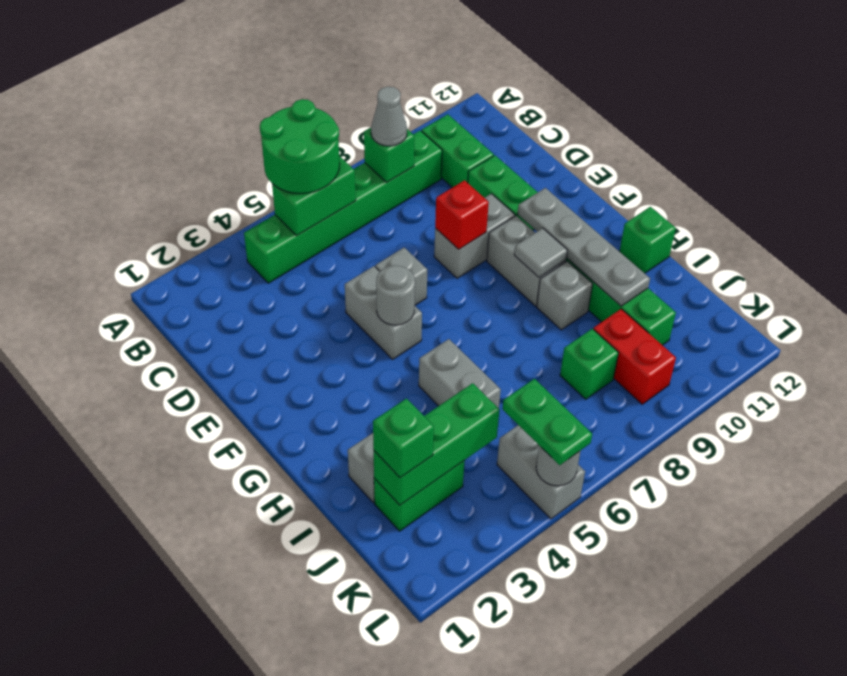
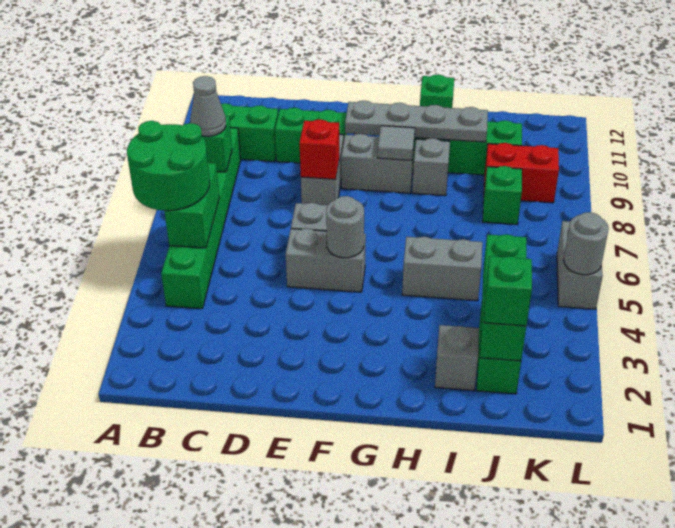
grey brick K5:L5 level 1 -> grey brick L5:L6 level 1
green plate K5:L5 level 3 -> none

